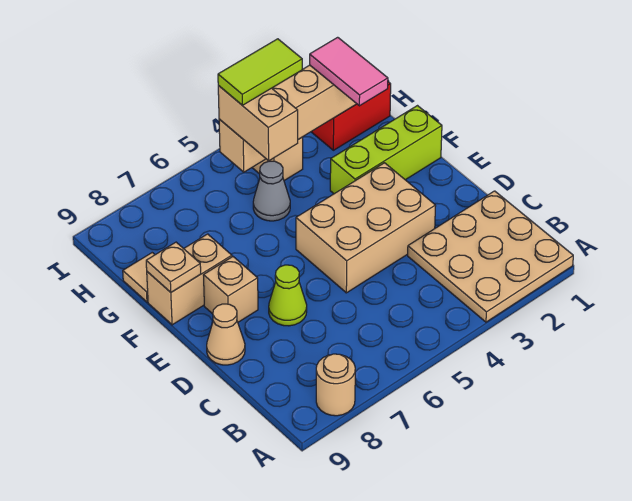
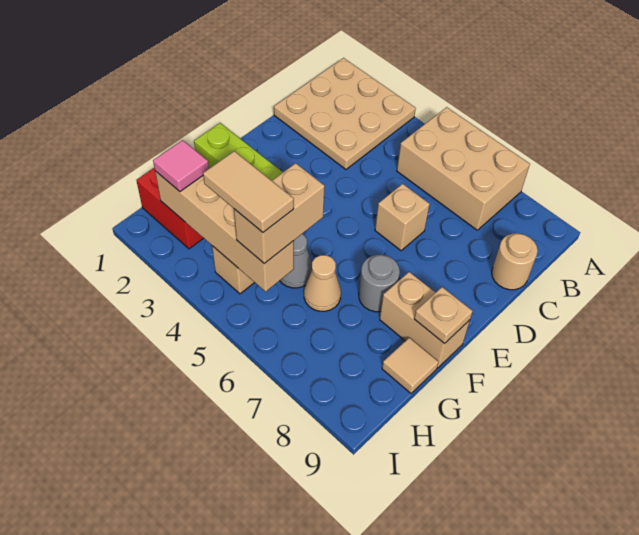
tan round brick A8 level 1 -> tan round brick C9 level 1
tan brick D3:E5 level 1 -> tan brick A5:B7 level 1
lime cone D7 level 1 -> none
tan cone D9 level 1 -> tan cone G6 level 1
tan brick E8 level 1 -> tan brick D6 level 1
none -> grey round brick F7 level 1
pink tile G2:H2 level 3 -> pink tile H2 level 3
lime tile H4:H5 level 4 -> tan tile H4:H5 level 4

